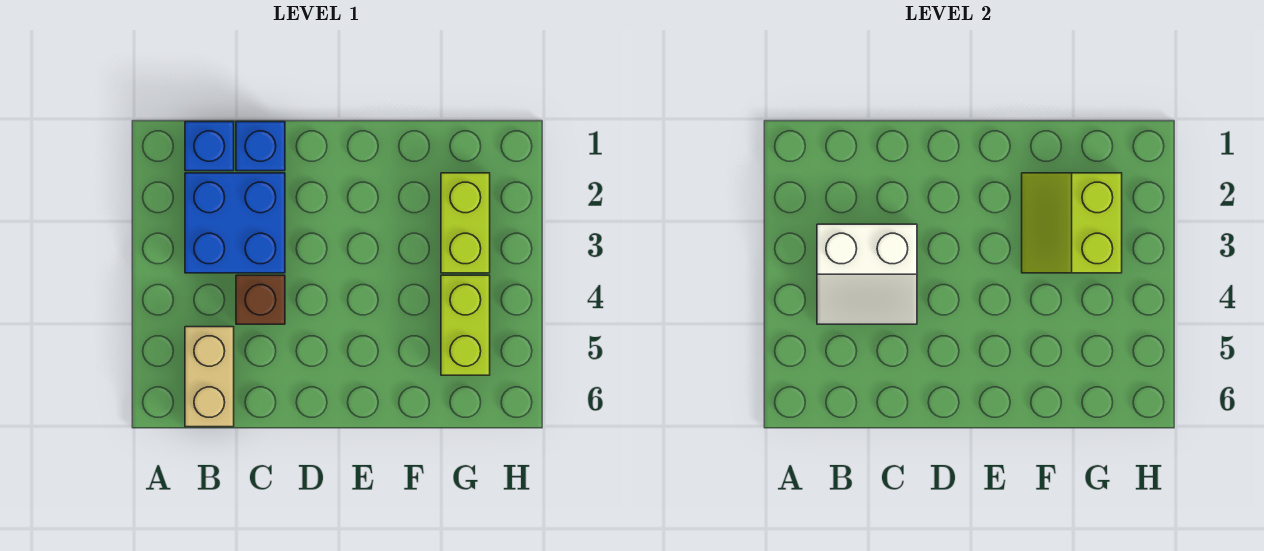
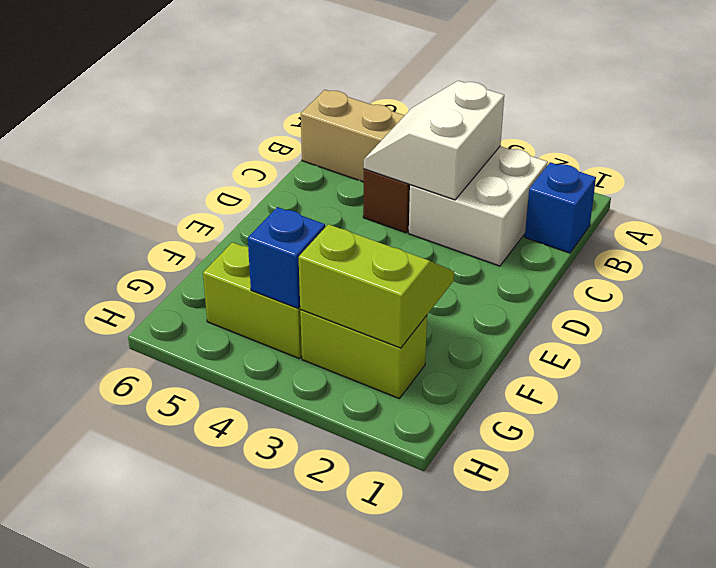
blue brick B2:C3 level 1 -> white brick B2:C3 level 1
blue brick C1 level 1 -> blue brick G4 level 2

